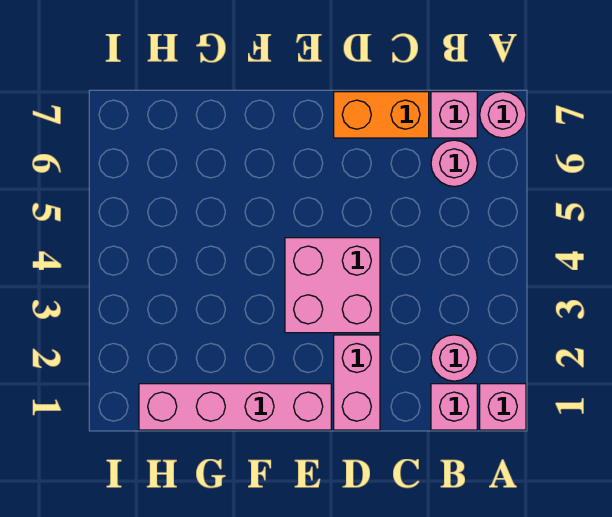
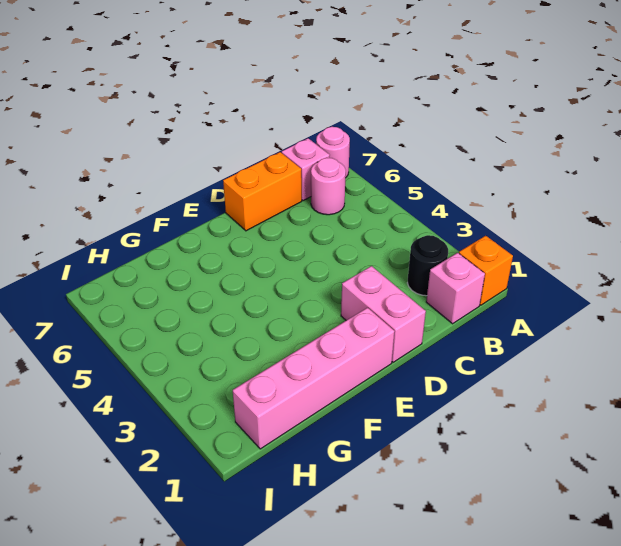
pink brick A1 level 1 -> orange brick A1 level 1
pink round brick B2 level 1 -> black round brick B2 level 1
pink brick D3:E4 level 1 -> none

